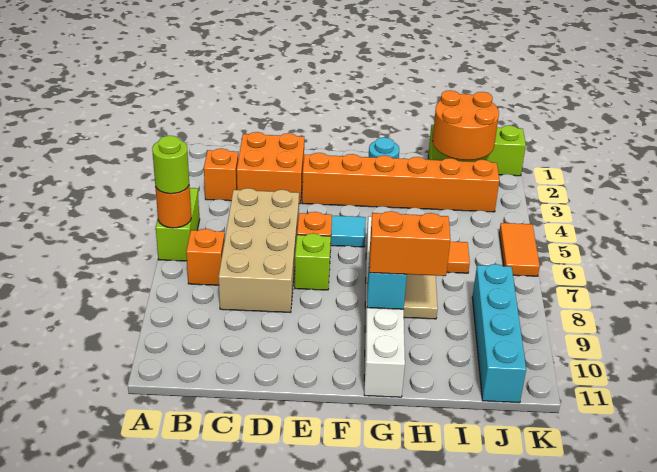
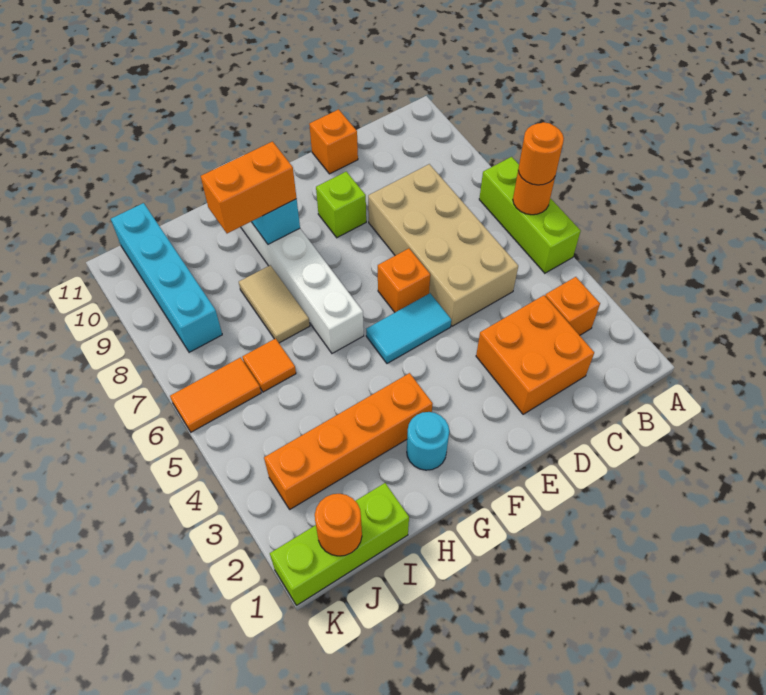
lime brick A5:A6 level 1 -> lime brick A5:A7 level 1
lime round brick A6 level 3 -> orange round brick A6 level 3
orange brick B7 level 1 -> orange brick D11 level 1
orange brick E3:J3 level 1 -> orange brick G3:J3 level 1
lime brick E7 level 1 -> lime brick E9 level 1
orange round brick I1:J2 level 2 -> orange round brick J1 level 2
orange tile K5:K6 level 1 -> orange tile J6:K6 level 1

